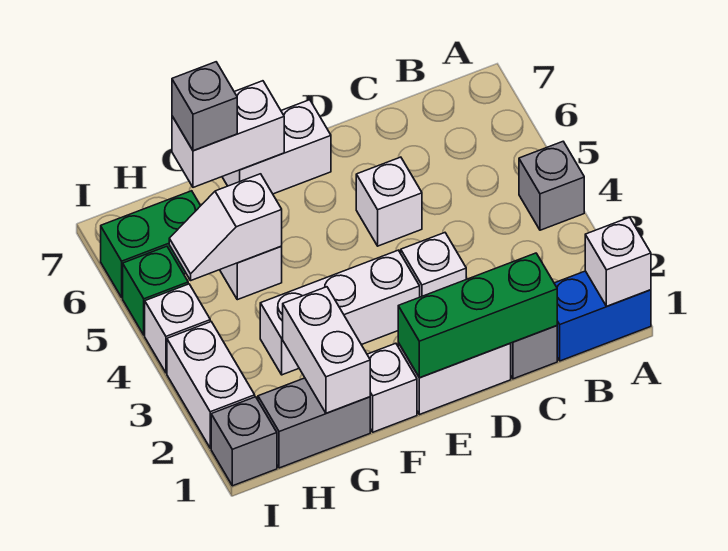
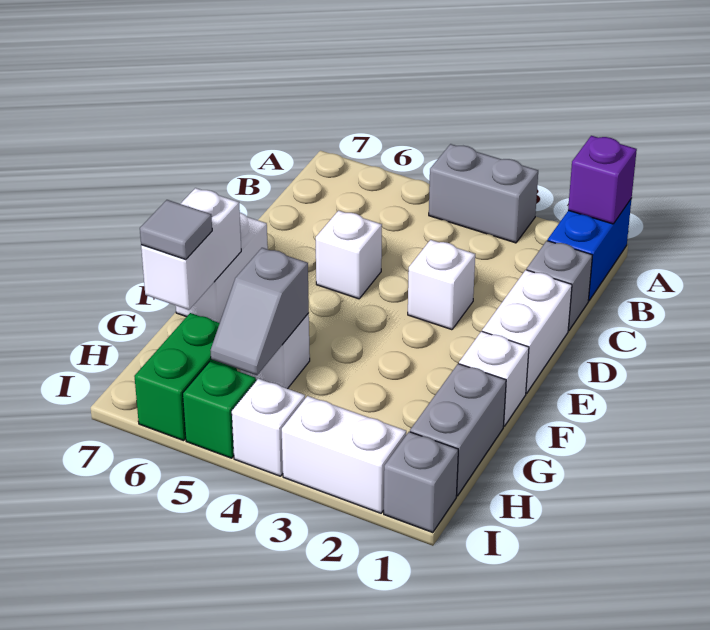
white brick A1 level 2 -> purple brick A1 level 2
grey brick A4 level 1 -> grey brick A3:A4 level 1
green brick C1:E1 level 2 -> none
white brick E3:G3 level 1 -> none
white brick G1:G2 level 2 -> none
white slope G5:H5 level 2 top G -> grey slope G5:H5 level 2 top G
grey brick G7 level 3 -> grey tile G7 level 3

